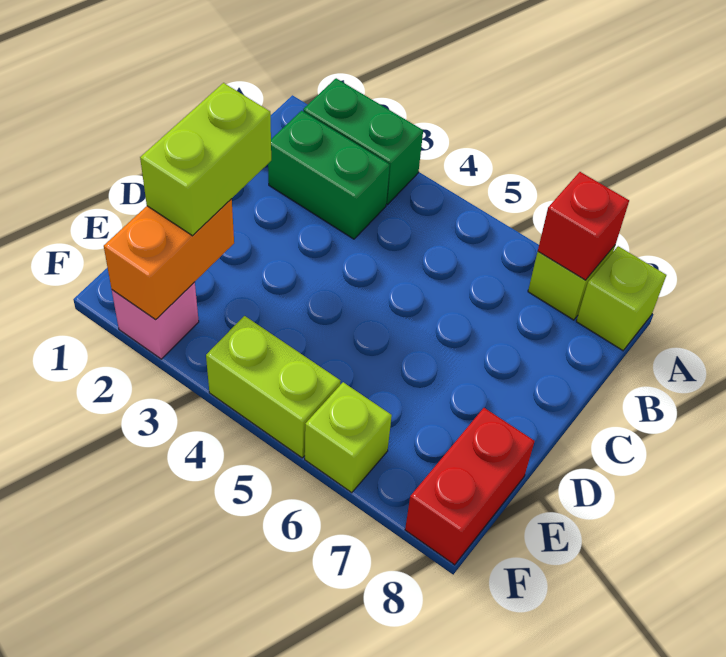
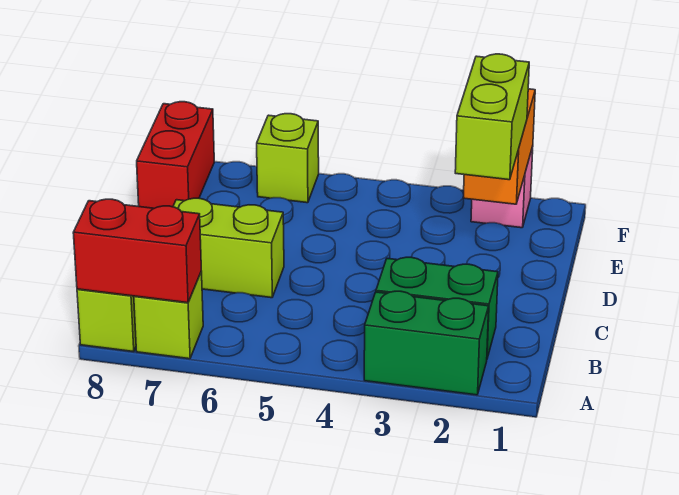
red brick A7 level 2 -> red brick A7:A8 level 2
lime brick F4:F5 level 1 -> lime brick C6:C7 level 1

